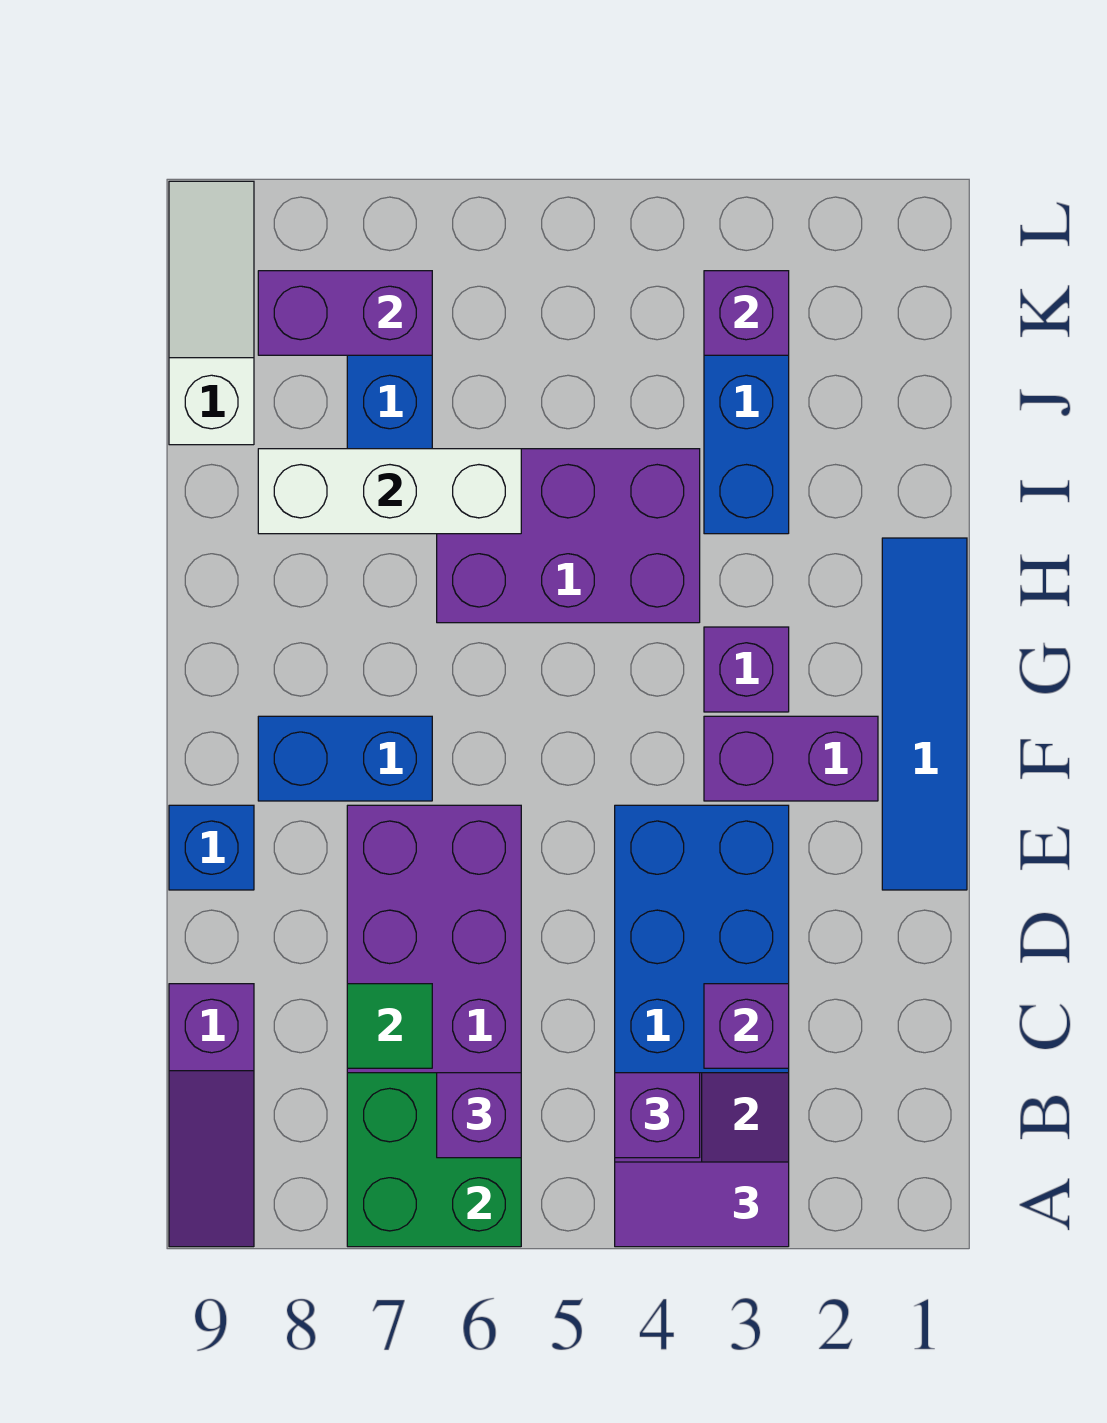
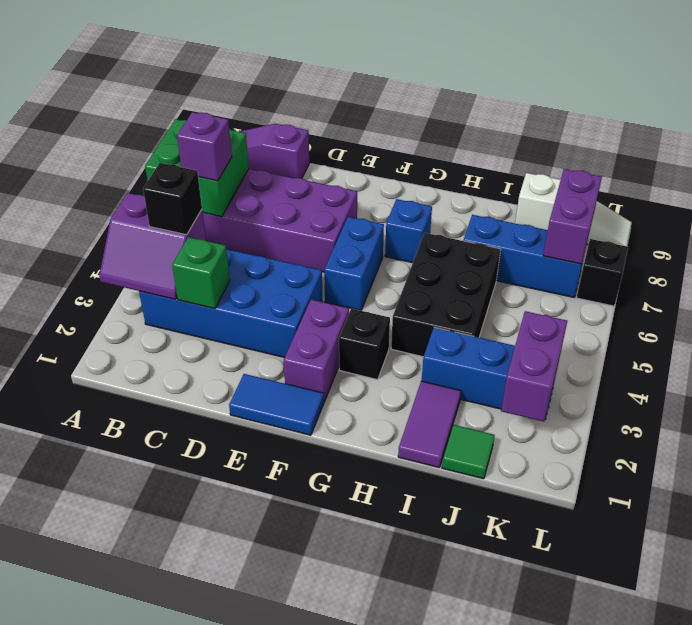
purple tile A3:A4 level 3 -> purple tile I1:I2 level 1
purple brick B4 level 3 -> black brick B4 level 3
purple brick C3 level 2 -> green brick C3 level 2
green tile C7 level 2 -> green tile J1 level 1
blue tile E1:H1 level 1 -> blue tile E1:F1 level 1
blue brick E9 level 1 -> blue brick G7 level 1
blue brick F7:F8 level 1 -> blue brick F5:F6 level 1
purple brick G3 level 1 -> black brick G3 level 1
purple brick H4:I6 level 1 -> black brick H4:I6 level 1
white brick I6:I8 level 2 -> none
purple brick K3 level 2 -> purple brick K2:K3 level 2
none -> black brick L7 level 1

